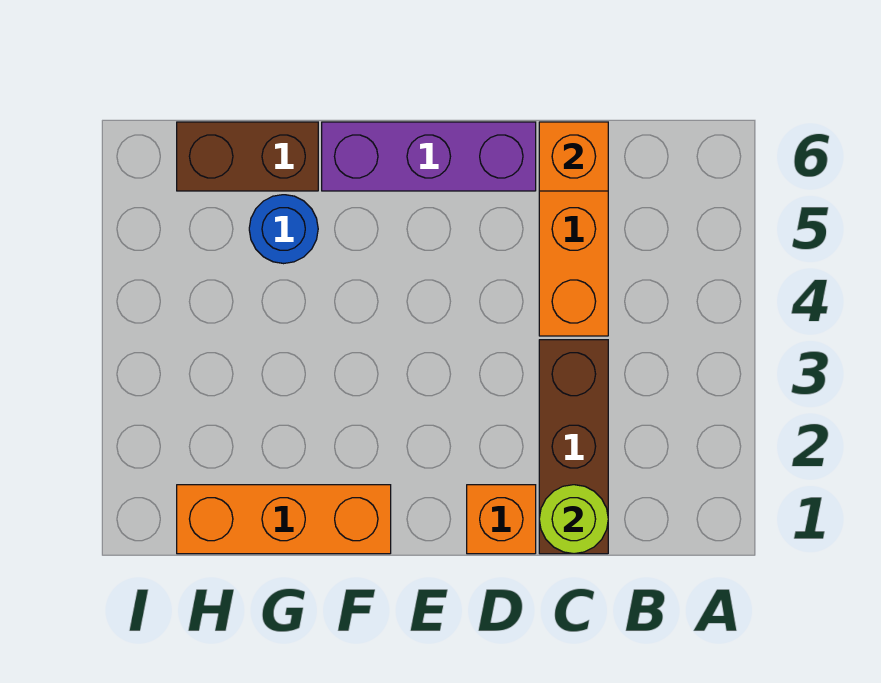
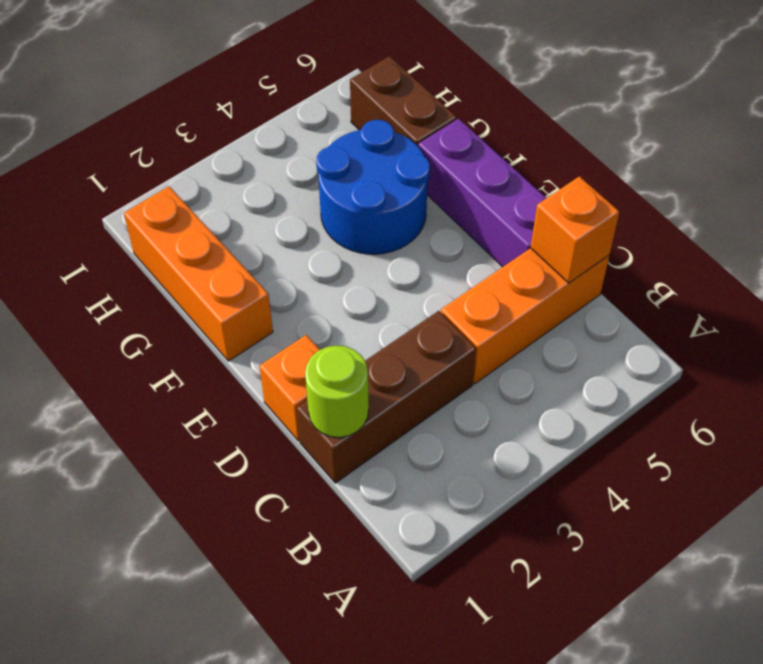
blue round brick G5 level 1 -> blue round brick F4:G5 level 1

